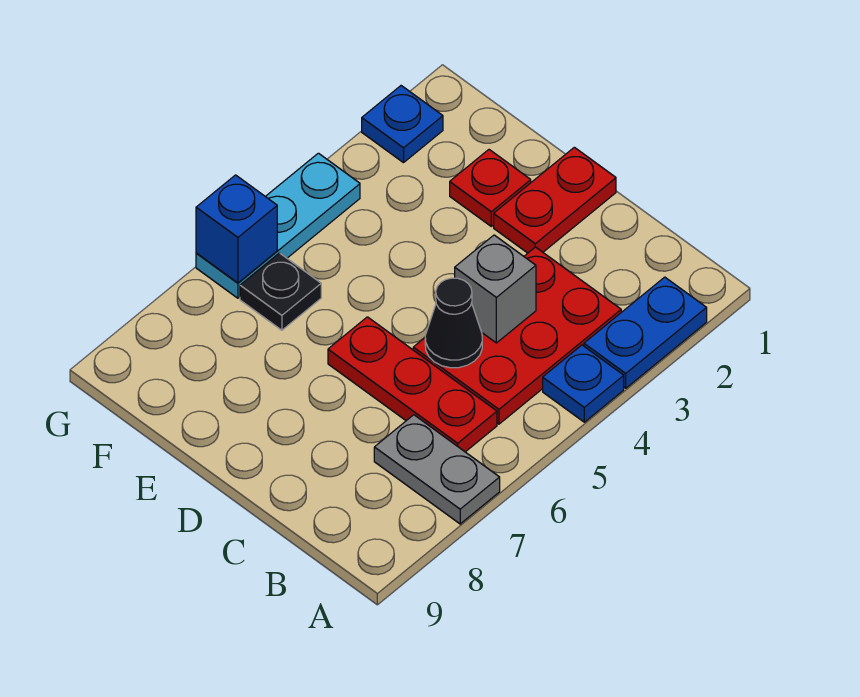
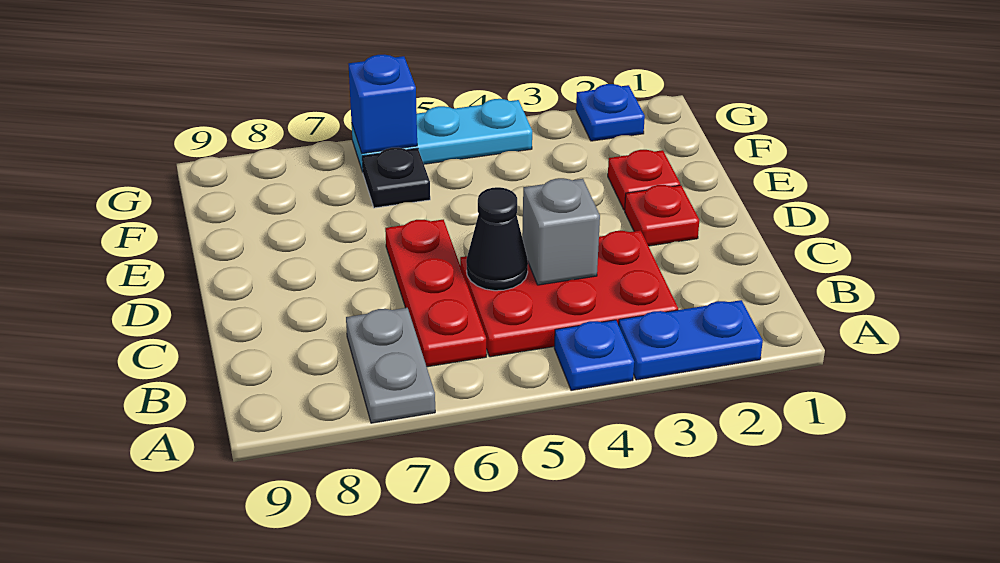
red plate D1:D2 level 1 -> red plate D2 level 1

